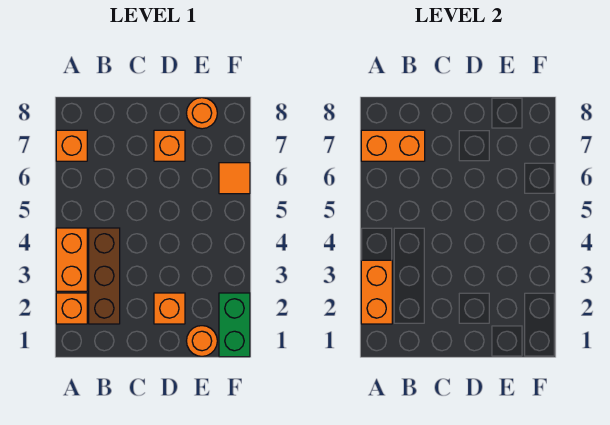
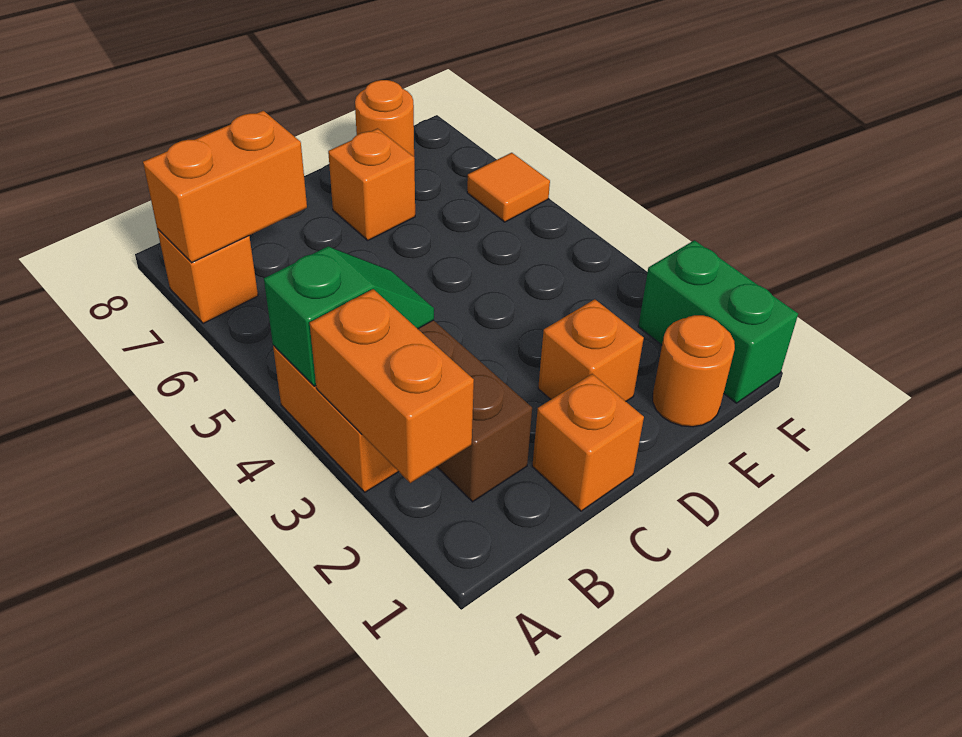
orange brick A2 level 1 -> orange brick C1 level 1
none -> green slope A4:B4 level 2 top A

